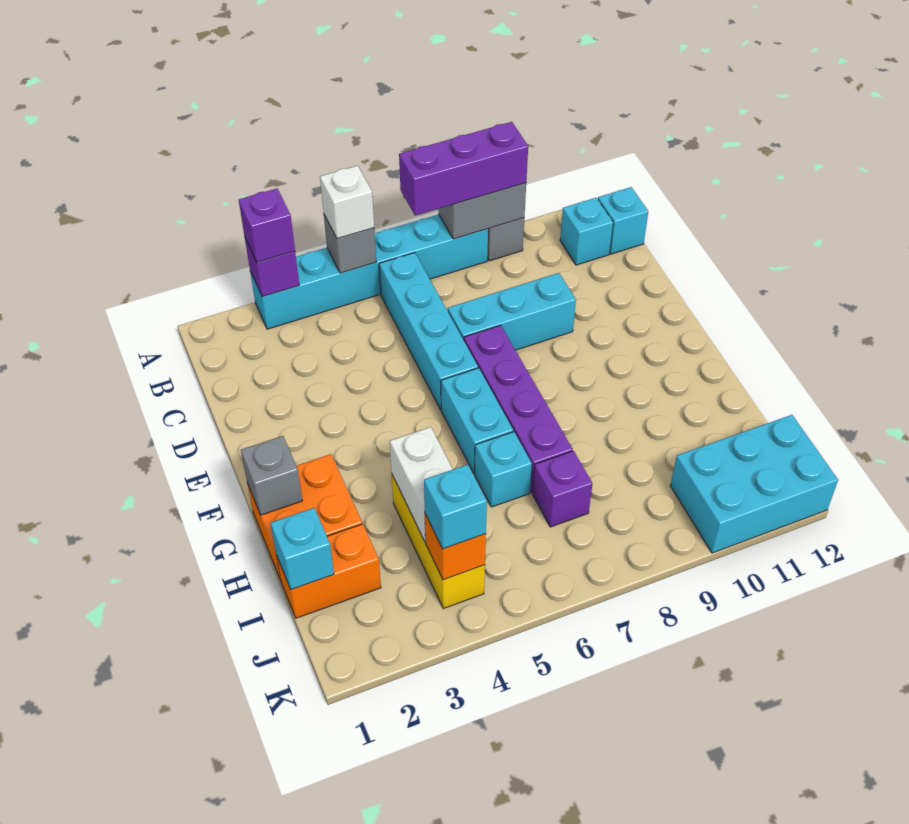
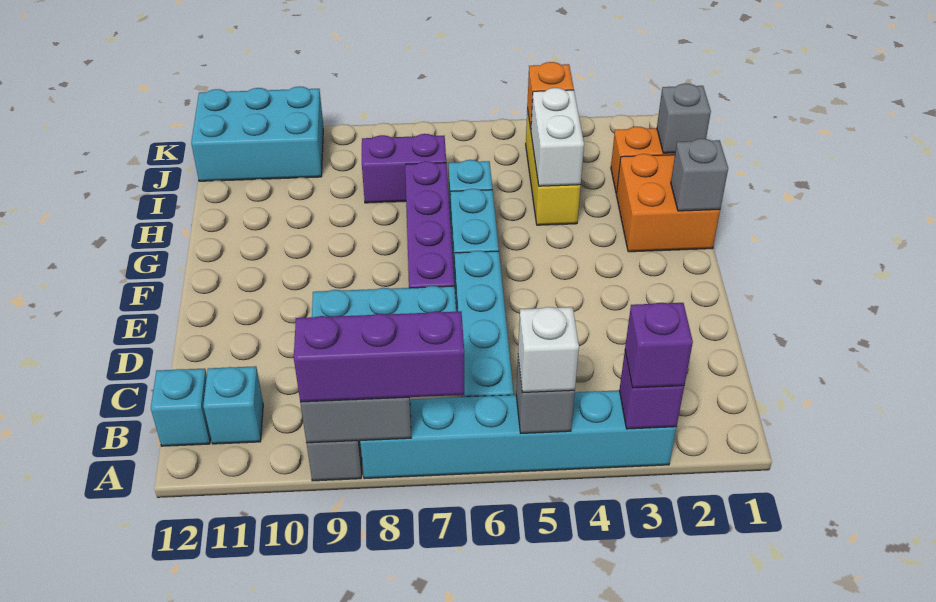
cyan brick I1 level 2 -> grey brick I1 level 2
purple brick I7 level 1 -> purple brick I7:I8 level 1
cyan brick J4 level 3 -> none

